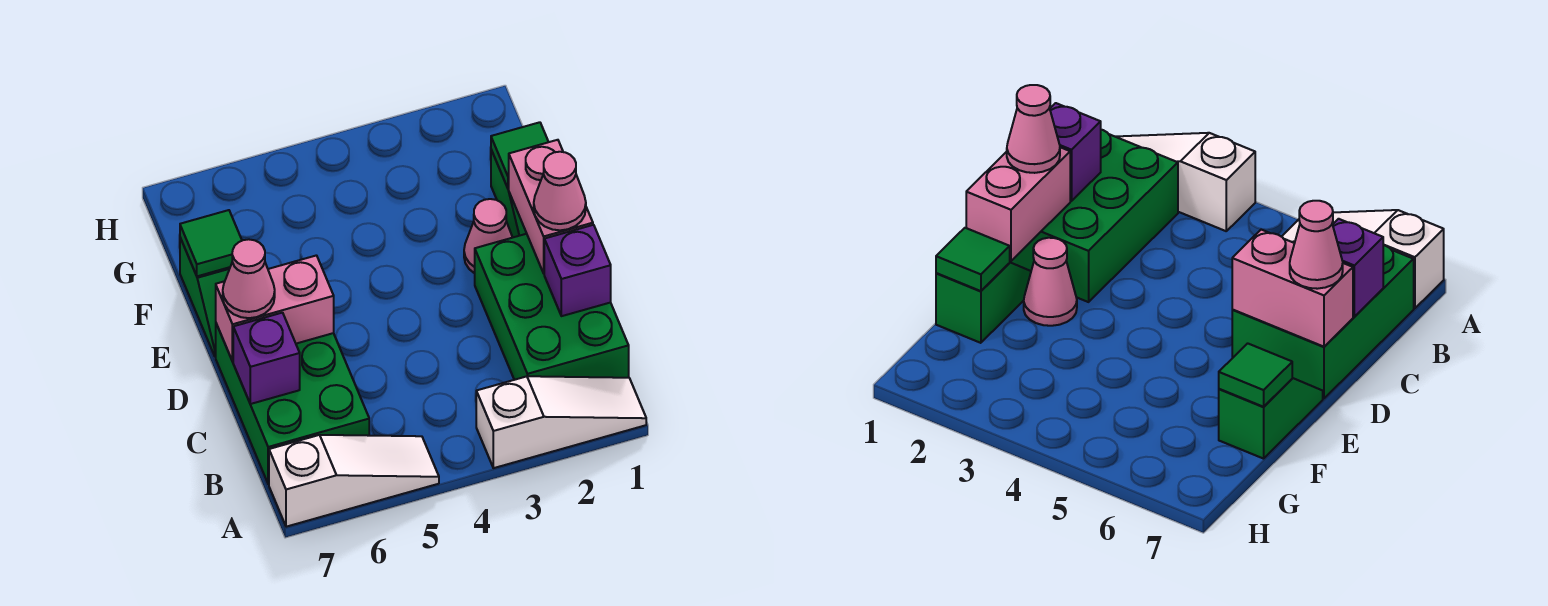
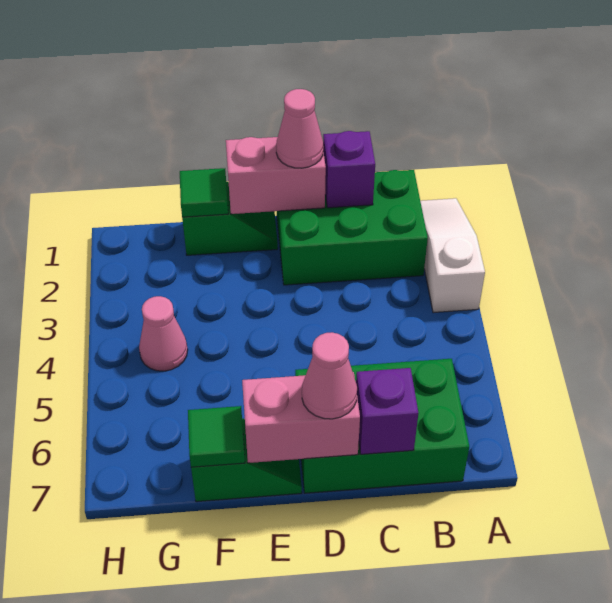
white slope A5:A7 level 1 top 7 -> none
pink brick D6:D7 level 2 -> pink brick D7:E7 level 2
pink cone E2 level 1 -> pink cone G4 level 1

